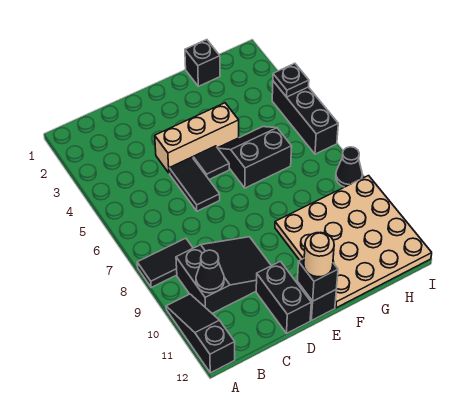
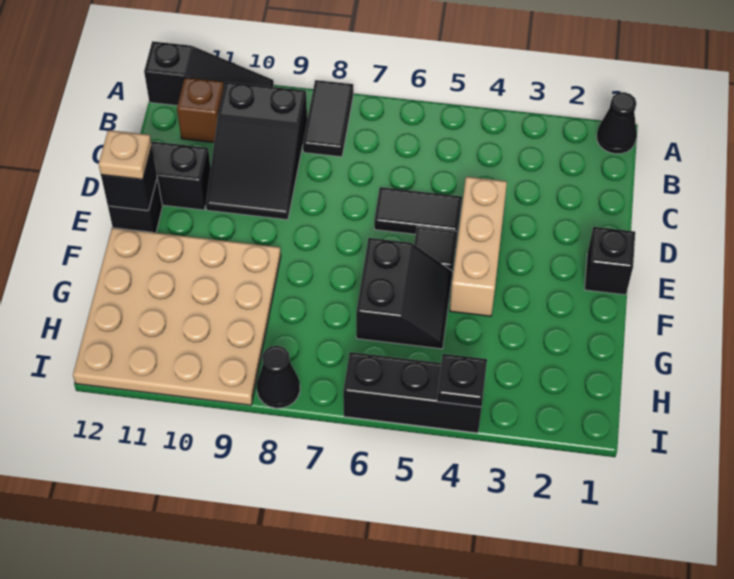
black cone B10 level 2 -> black cone A1 level 1
none -> brown brick B11 level 1
tan round brick E12 level 3 -> tan plate E12 level 3
black brick G1 level 1 -> black brick E1 level 1

